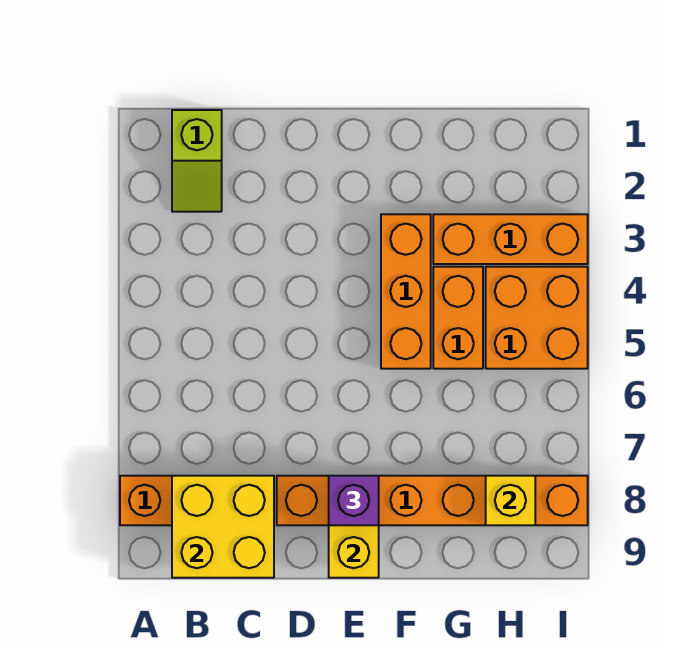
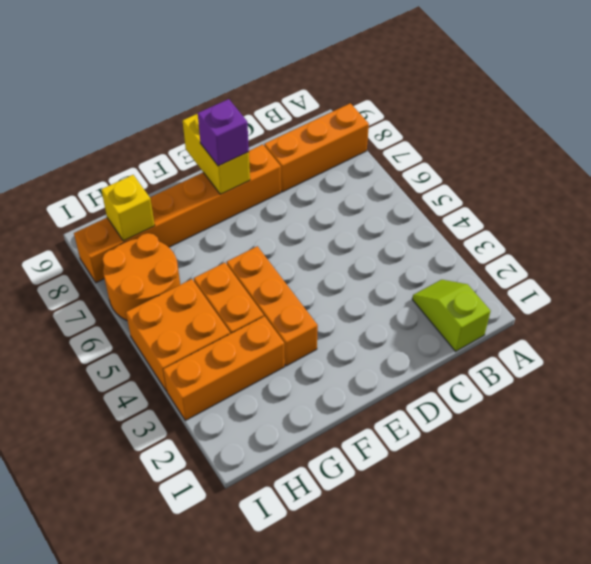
yellow brick B8:C9 level 2 -> none
none -> orange round brick H6:I7 level 1

